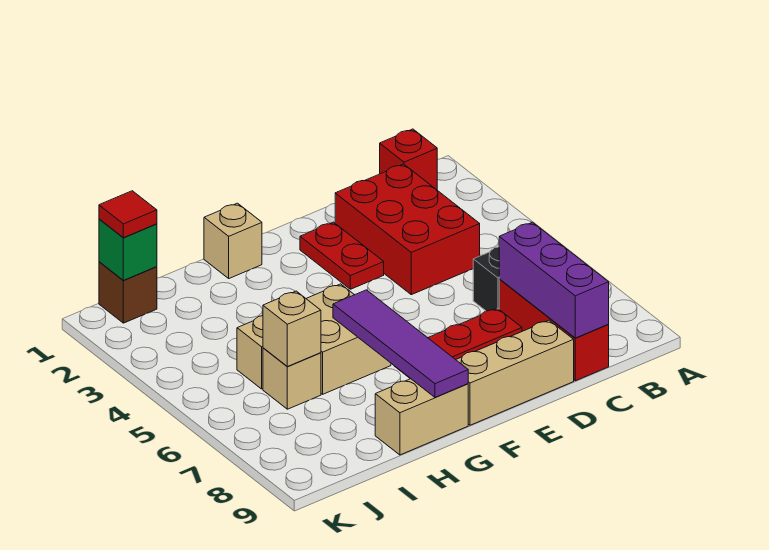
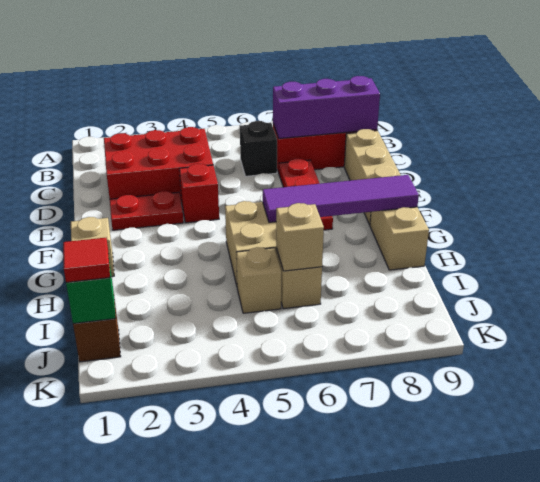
red brick B1 level 1 -> red brick E4 level 1

